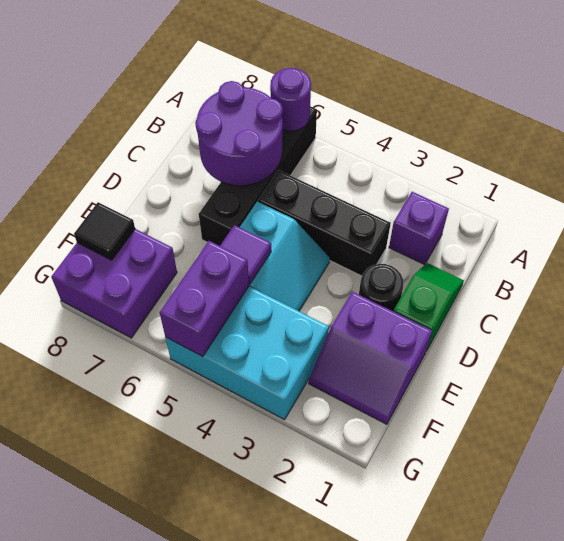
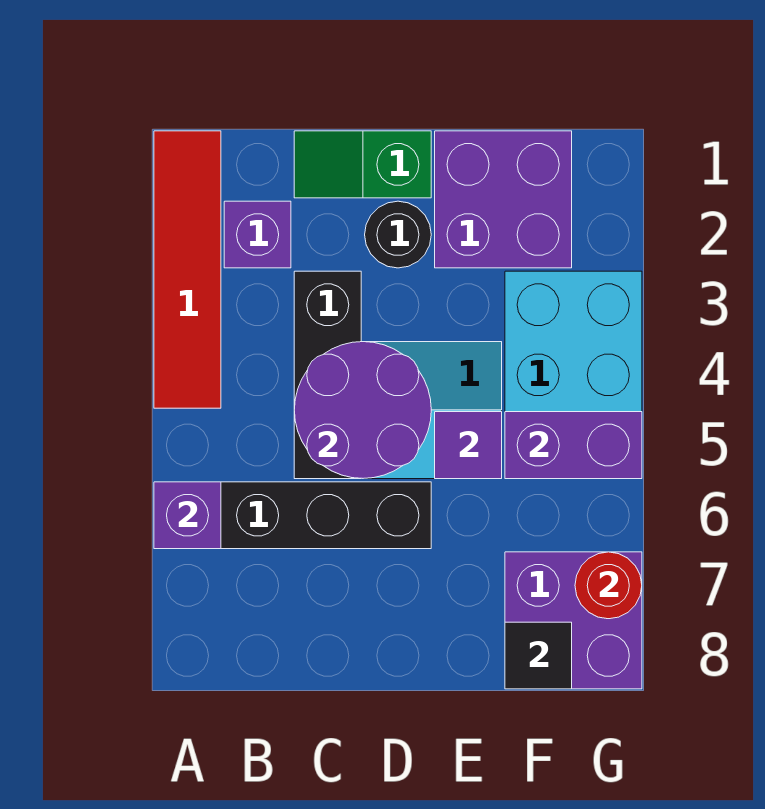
none -> red tile A1:A4 level 1
purple round brick A6 level 2 -> purple brick A6 level 2
purple round brick B6:C7 level 2 -> purple round brick C4:D5 level 2
purple slope E1:F2 level 1 top E -> purple brick E1:F2 level 1
none -> red round brick G7 level 2

